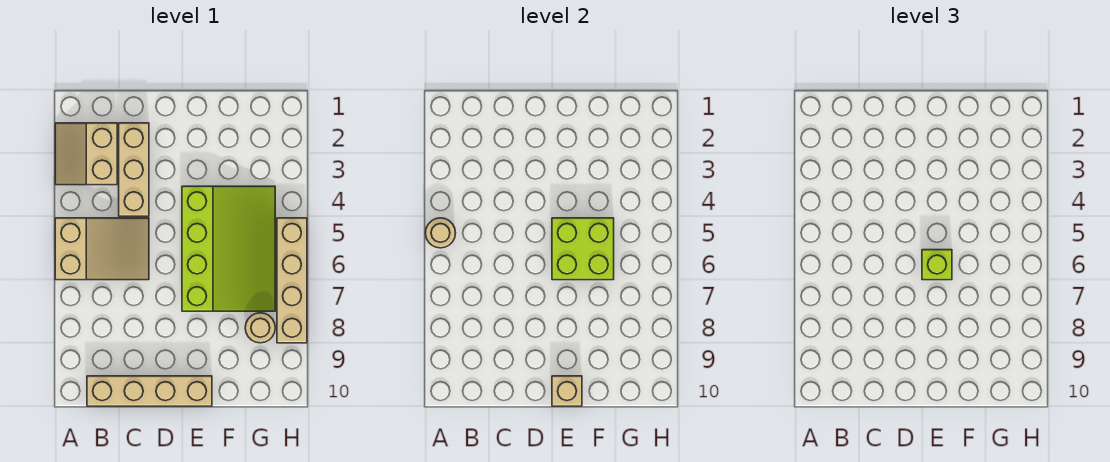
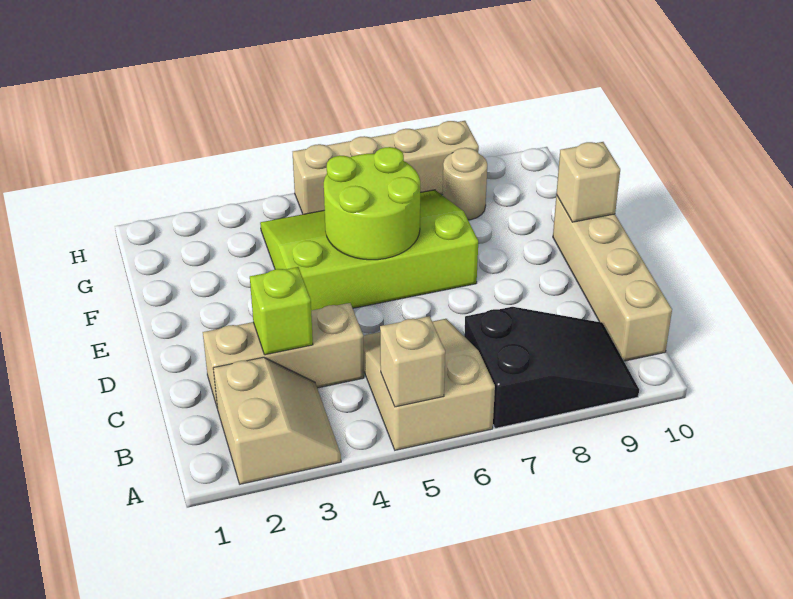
tan slope A2:B3 level 1 top B -> tan slope A2:B3 level 1 top 2
tan round brick A5 level 2 -> tan brick A5 level 2
none -> black slope A7:B9 level 1 top 7
lime brick E5:F6 level 2 -> lime round brick E5:F6 level 2
lime brick E6 level 3 -> lime brick C3 level 2

